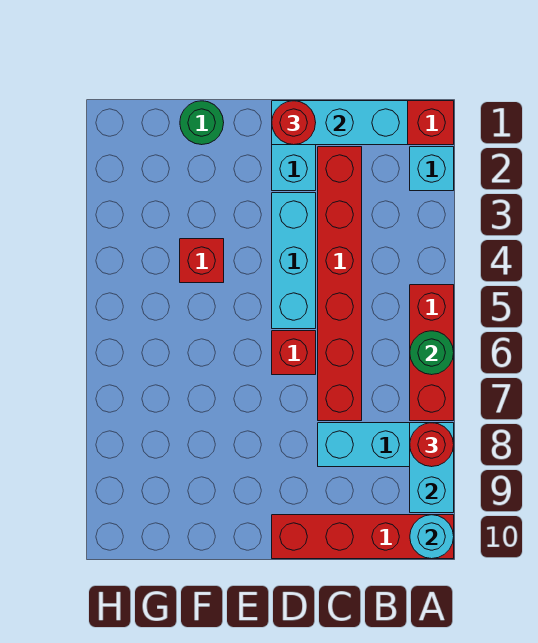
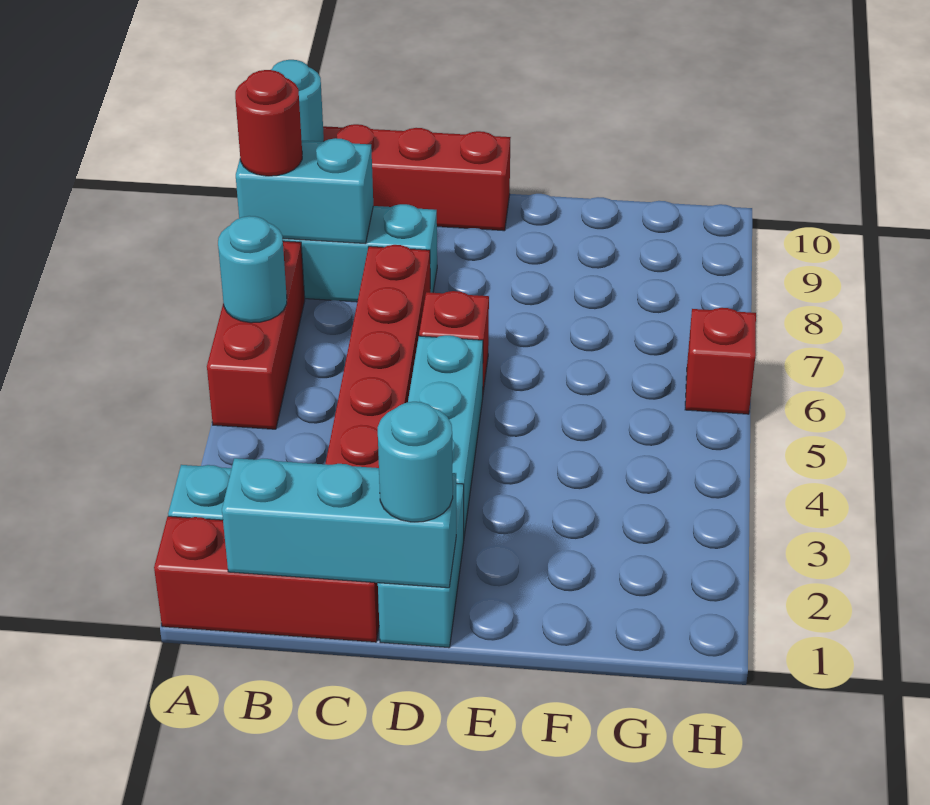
green round brick A6 level 2 -> cyan round brick A6 level 2
cyan brick A8:A9 level 2 -> cyan brick A8:B8 level 2
red round brick D1 level 3 -> cyan round brick D1 level 3
green round brick F1 level 1 -> none
red brick F4 level 1 -> red brick H6 level 1

